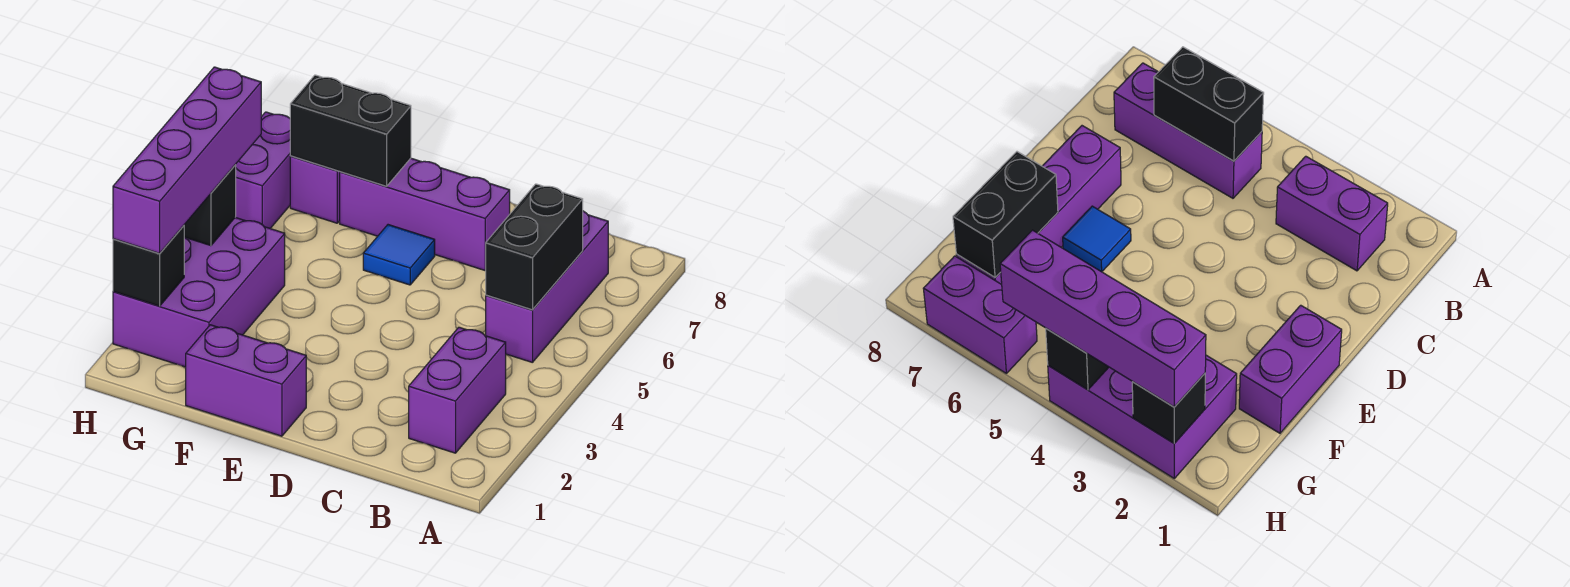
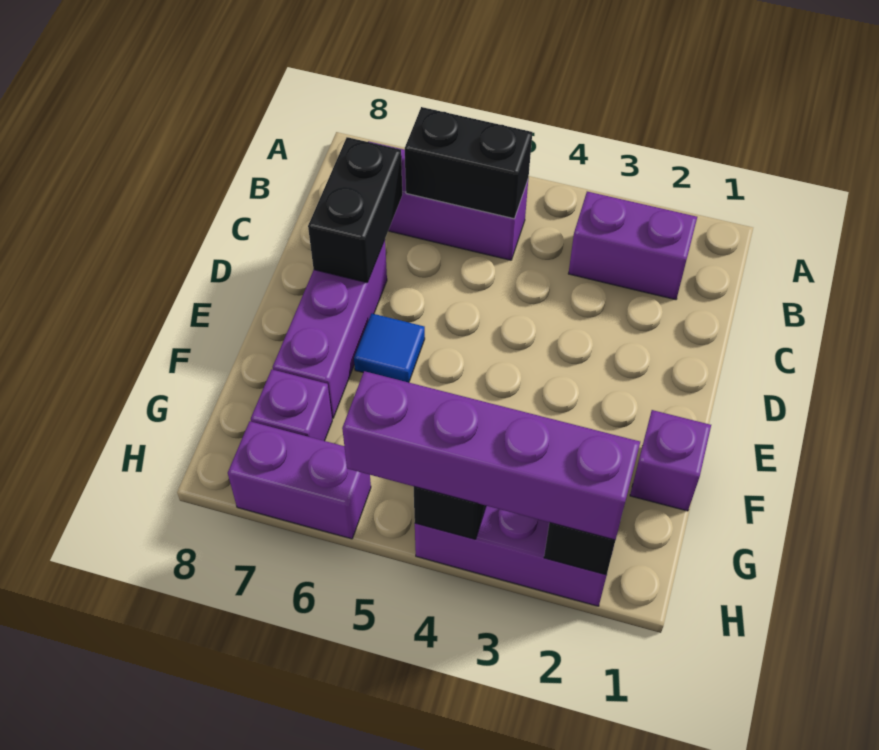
purple brick E1:F1 level 1 -> purple brick F1 level 1
black brick F7:G7 level 2 -> black brick C7:D7 level 2

